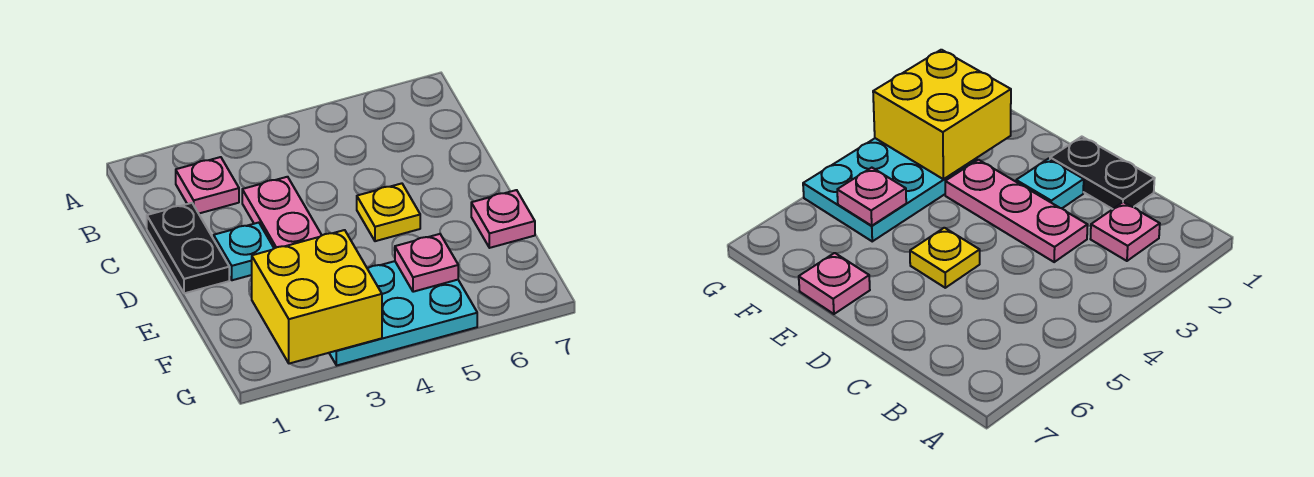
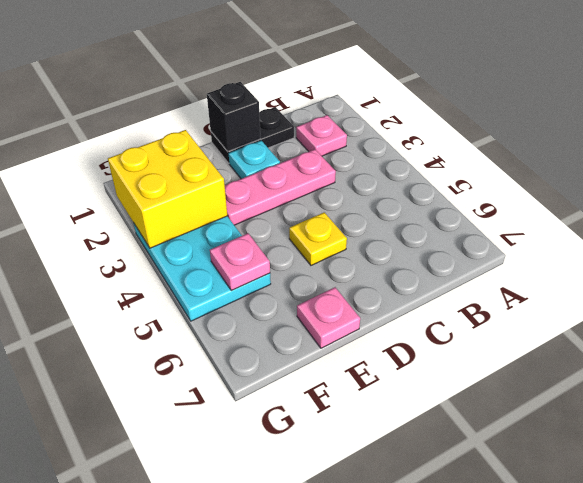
none -> black brick D1 level 2

